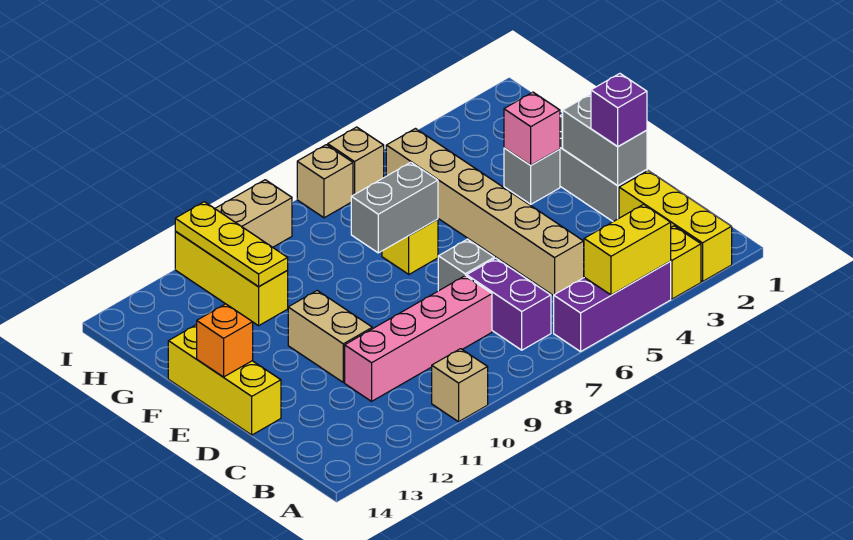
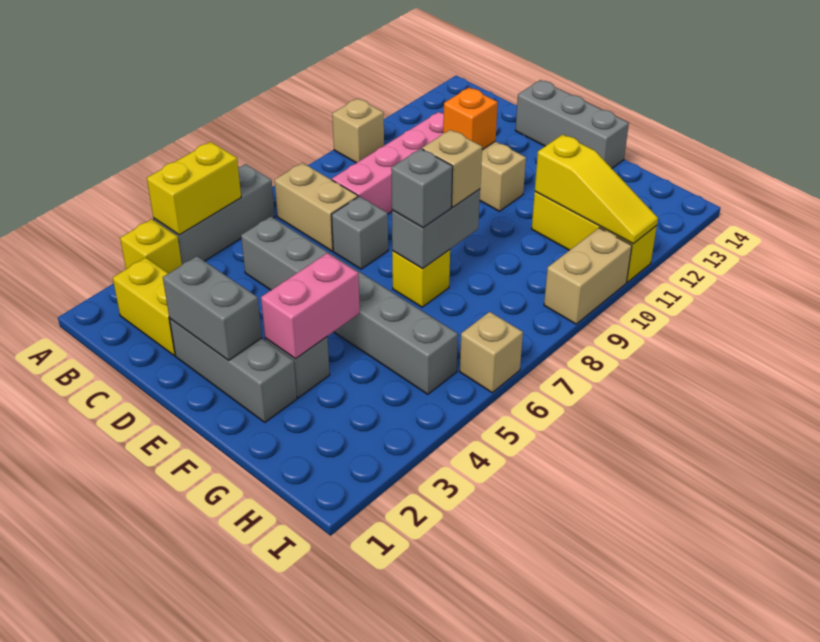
yellow brick A2:C2 level 1 -> yellow brick B2:C2 level 1
purple brick A4:A6 level 1 -> grey brick A4:A6 level 1
purple brick B7:C7 level 1 -> tan brick B7:C7 level 1
tan brick C5:H5 level 1 -> grey brick C5:H5 level 1
purple brick D2 level 3 -> none
yellow brick D14:F14 level 1 -> grey brick D14:F14 level 1
orange brick E14 level 2 -> orange brick D11 level 2
pink brick F3 level 2 -> pink brick F3:F4 level 2
none -> grey brick F7 level 3
yellow plate G11:I11 level 2 -> yellow slope G11:I11 level 2 top G
tan brick I7 level 1 -> tan brick F8 level 3

